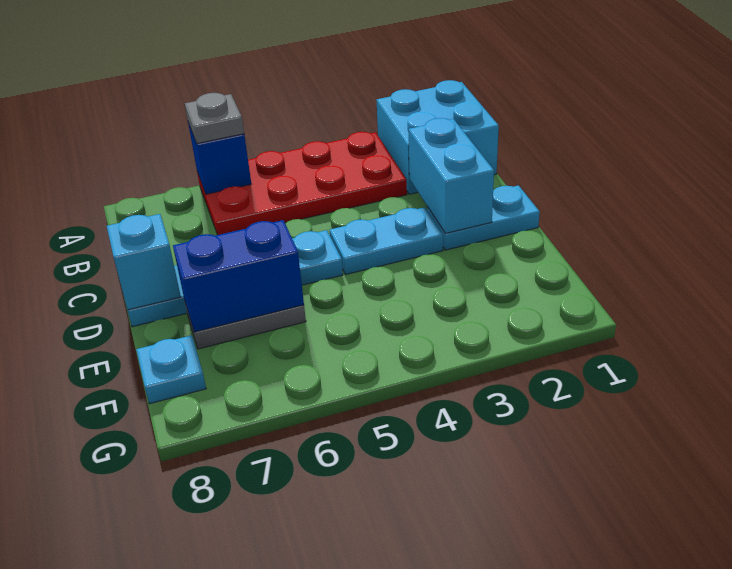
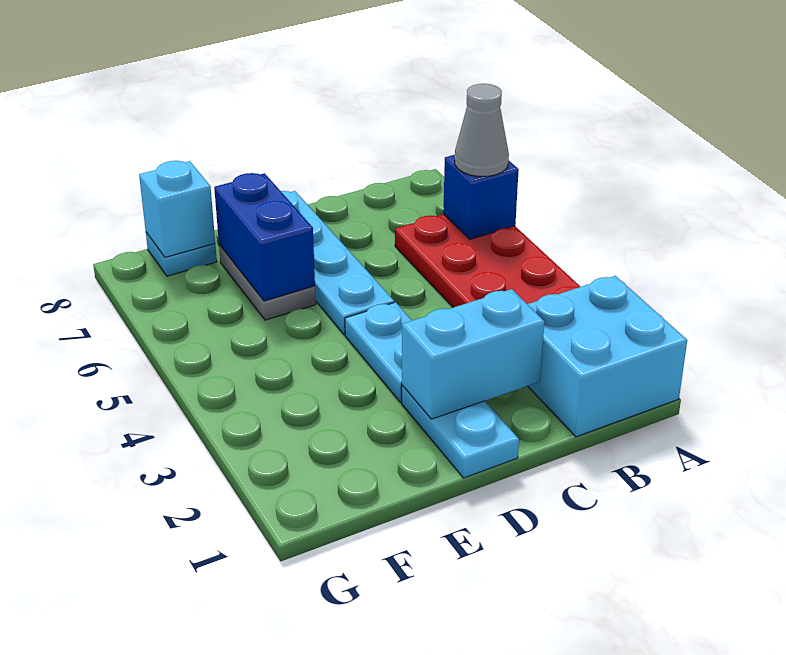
grey plate A6 level 3 -> grey cone A6 level 3
cyan brick D8 level 2 -> cyan brick F8 level 2

